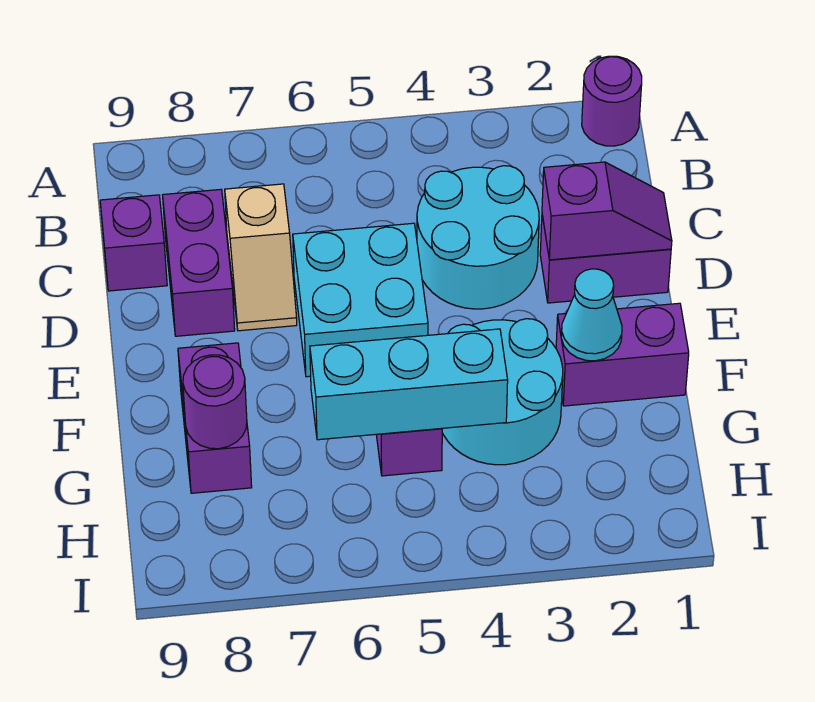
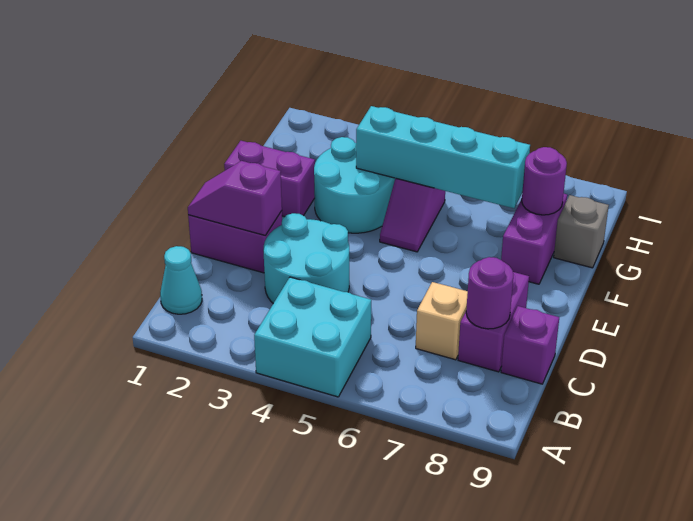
purple round brick A1 level 1 -> purple round brick C8 level 2
cyan brick D5:E6 level 1 -> cyan brick A4:B5 level 1
cyan cone F2 level 2 -> cyan cone B1 level 1
cyan brick G4:G6 level 2 -> cyan brick G4:G7 level 2
none -> grey brick G9 level 1

